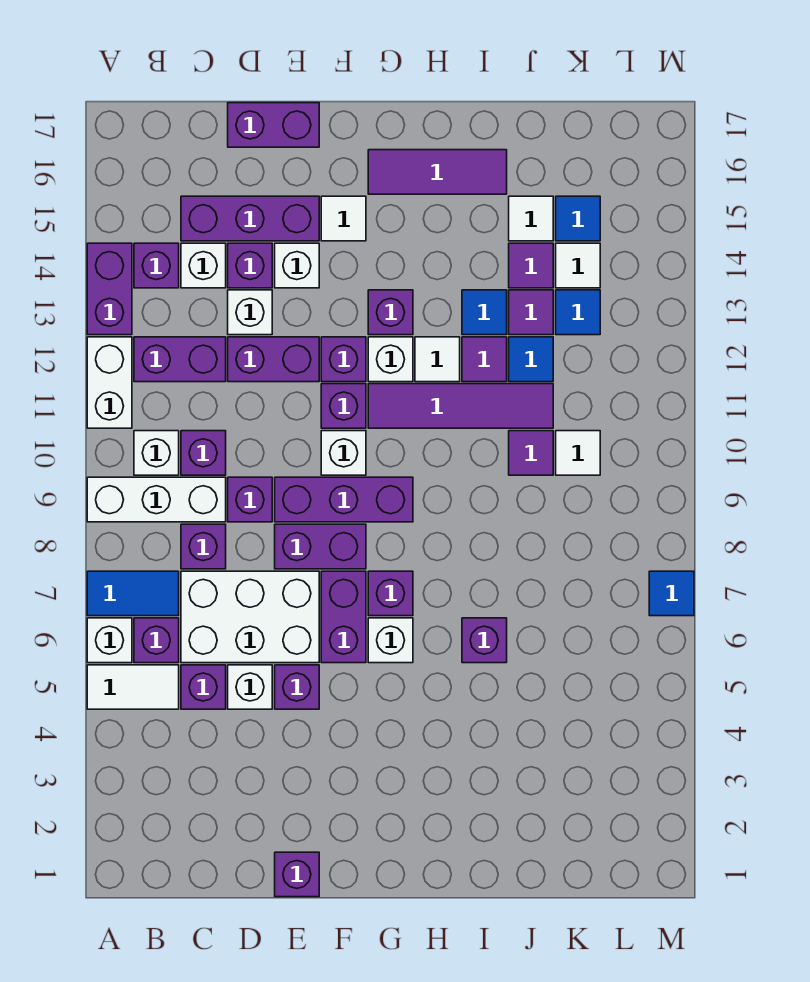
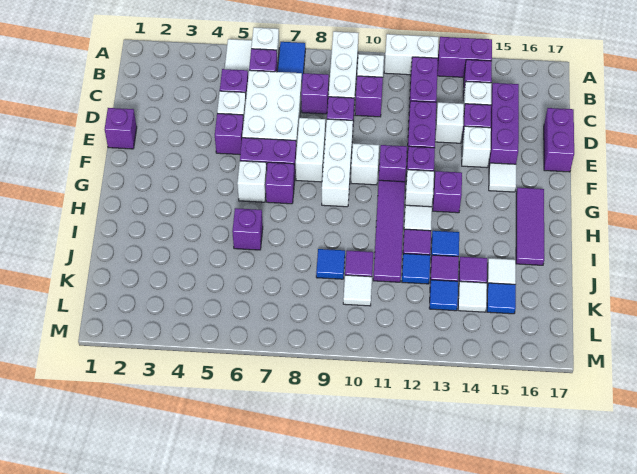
purple brick E8:F8 level 1 -> white brick E8:F8 level 1
purple brick E9:G9 level 1 -> white brick E9:G9 level 1
blue tile M7 level 1 -> blue tile J9 level 1

